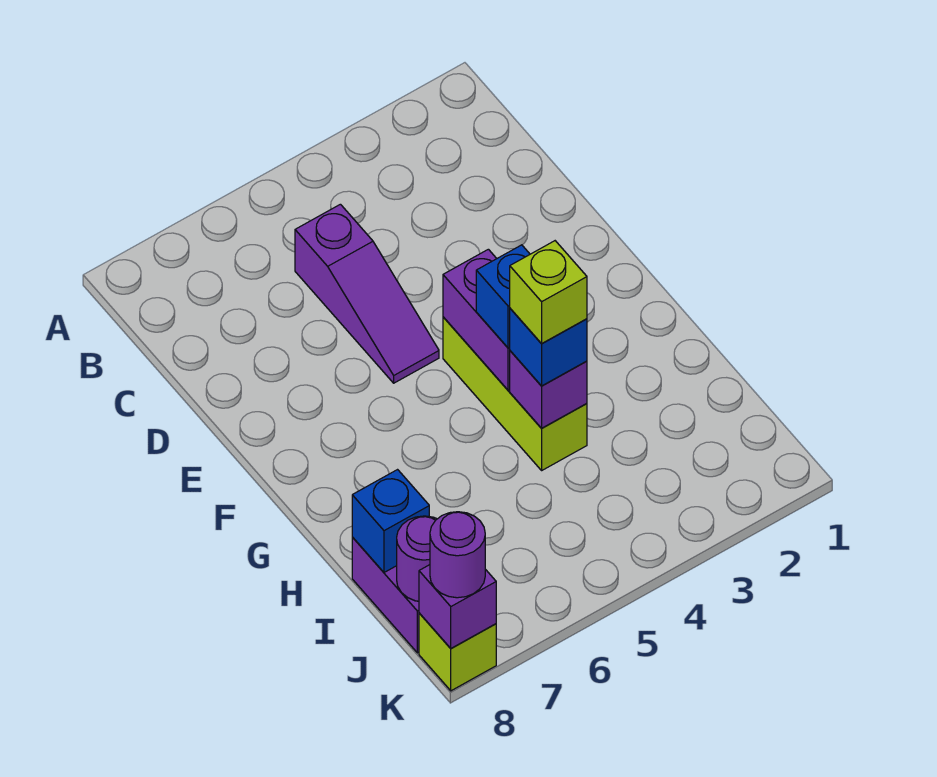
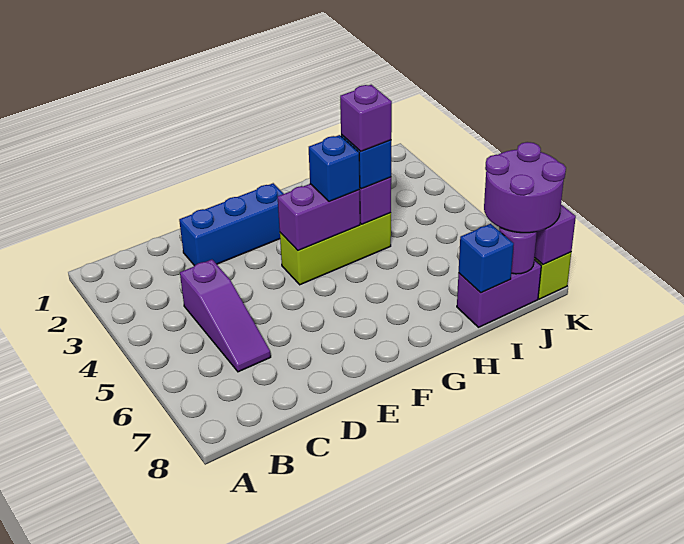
purple slope C5:E5 level 1 top C -> purple slope C4:C6 level 1 top 4
none -> blue brick D2:F2 level 1
lime brick H4 level 4 -> purple brick H4 level 4
purple round brick K8 level 3 -> purple round brick J7:K8 level 3

